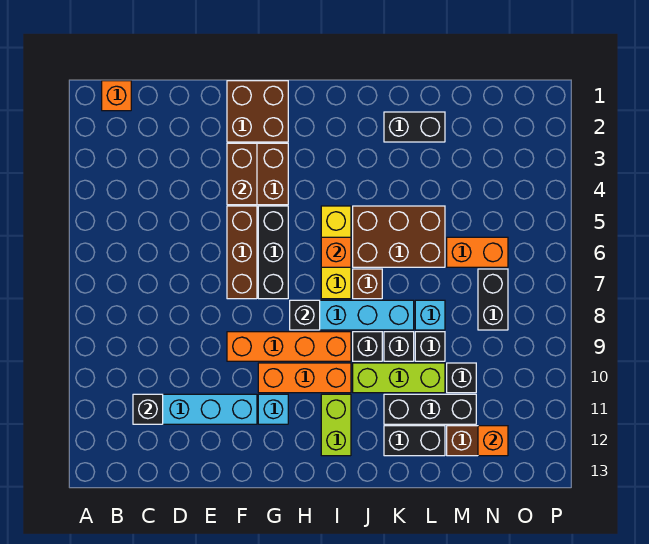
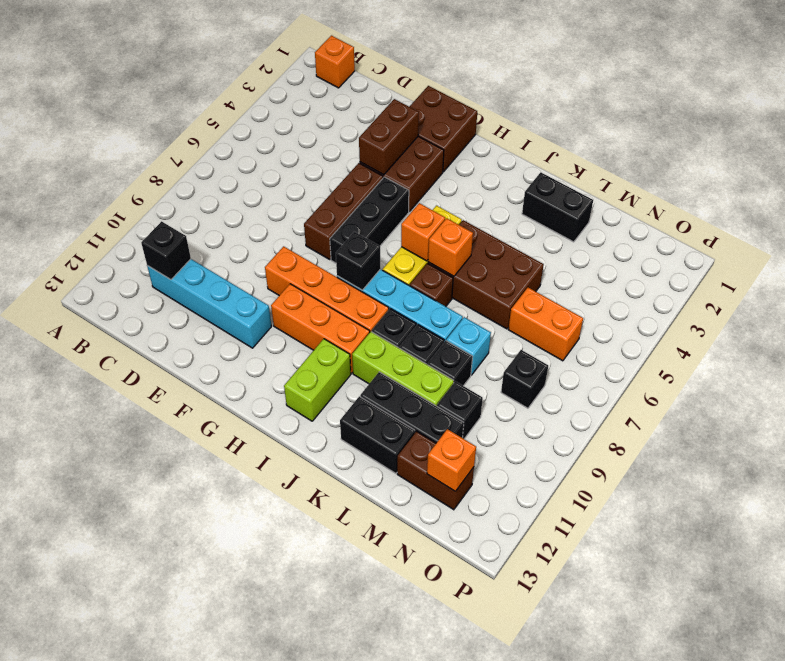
cyan brick G11 level 1 -> none
none -> orange brick J6 level 2
black brick N7:N8 level 1 -> black brick N8 level 1

